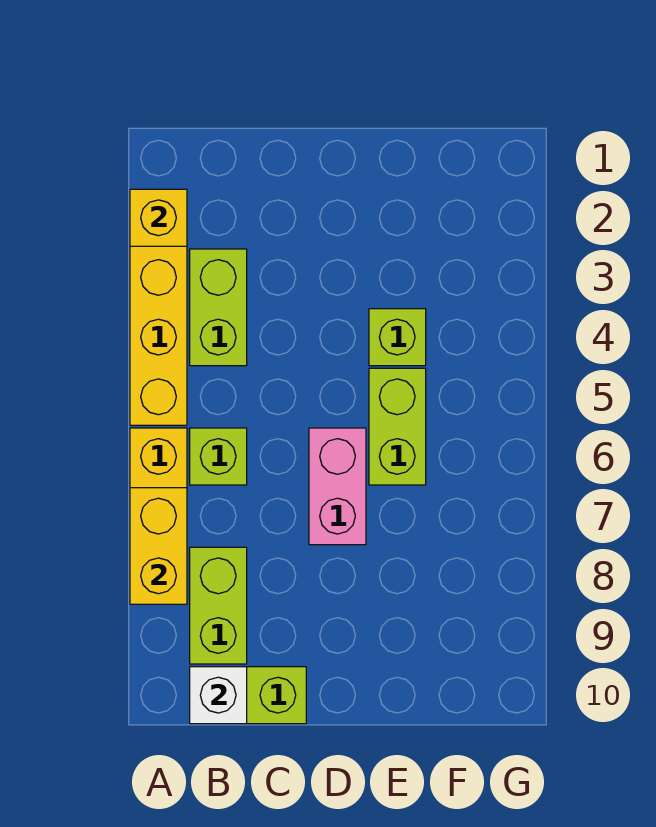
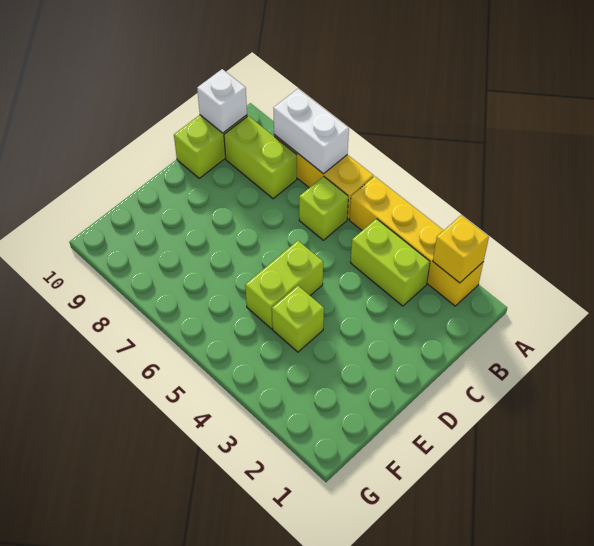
yellow brick A7:A8 level 2 -> white brick A7:A8 level 2
pink brick D6:D7 level 1 -> none
lime brick E5:E6 level 1 -> lime brick D5:E5 level 1

